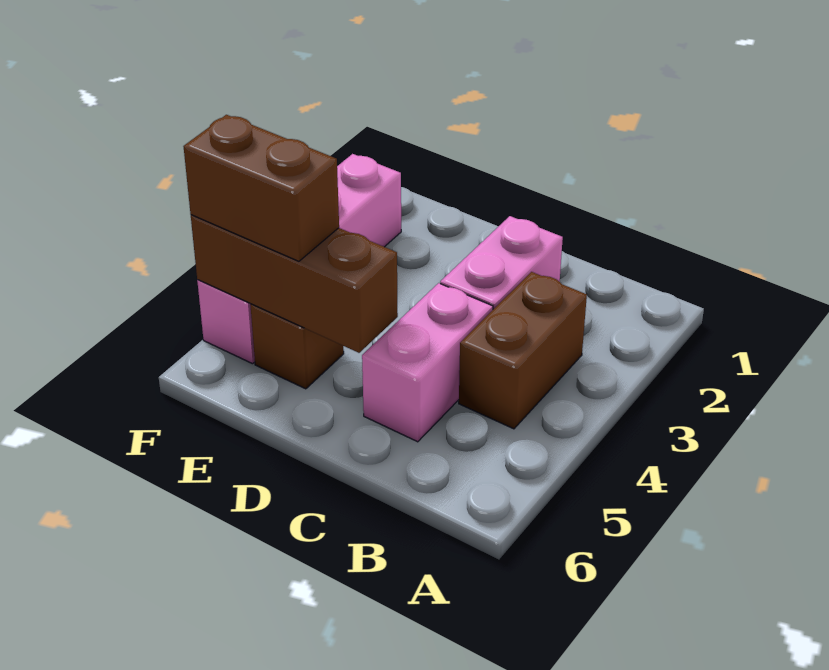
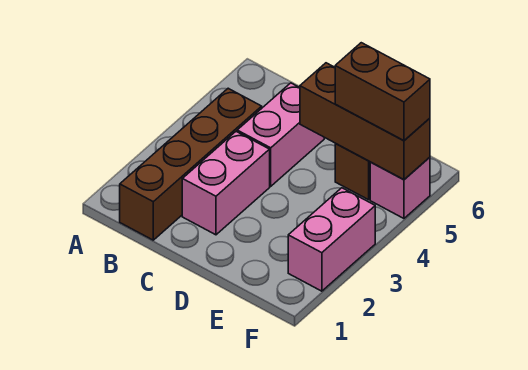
brown brick B3:B4 level 1 -> brown brick B1:B4 level 1

